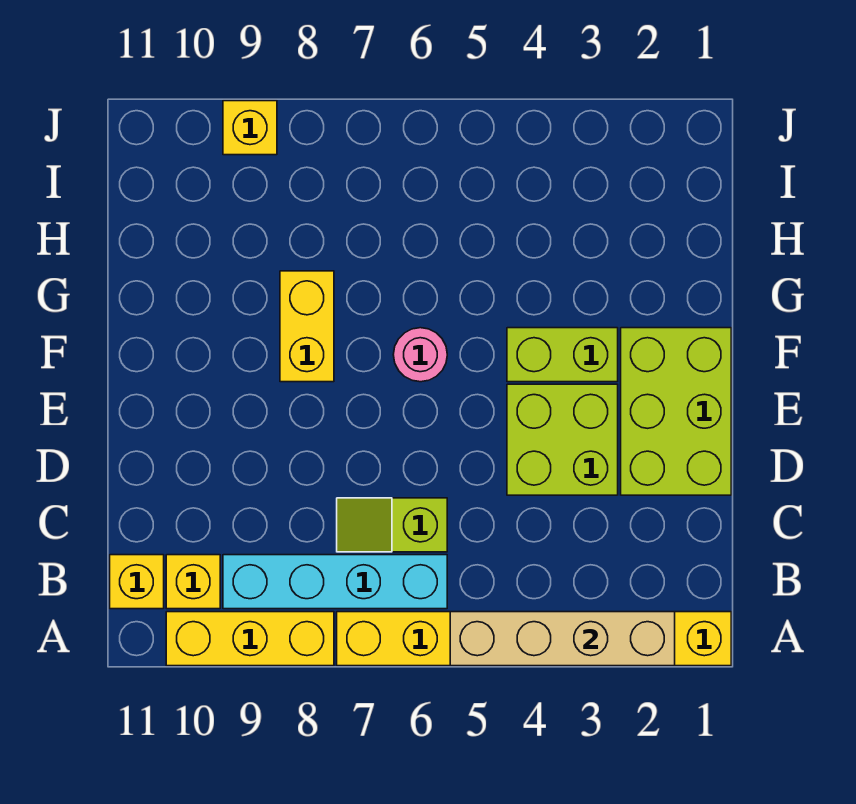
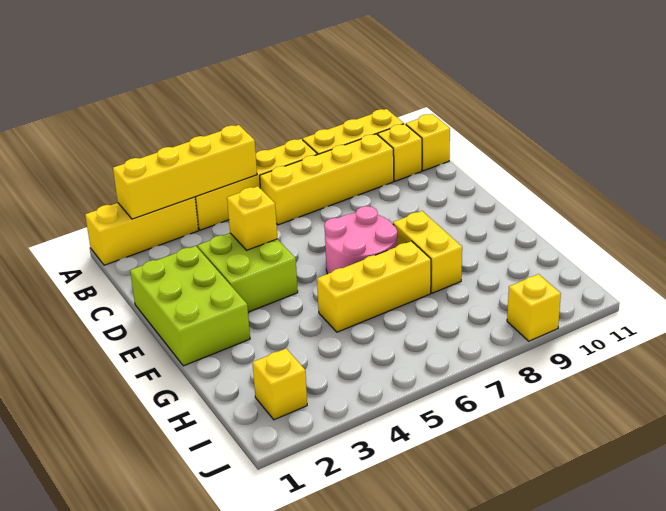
tan brick A2:A5 level 2 -> yellow brick A2:A5 level 2
cyan brick B6:B9 level 1 -> yellow brick B6:B9 level 1
lime slope C6:C7 level 1 top 6 -> none
none -> yellow brick D4 level 2
lime brick F3:F4 level 1 -> none
pink round brick F6 level 1 -> pink round brick E6:F7 level 1
none -> yellow brick G5:G7 level 1
none -> yellow brick I2 level 1

